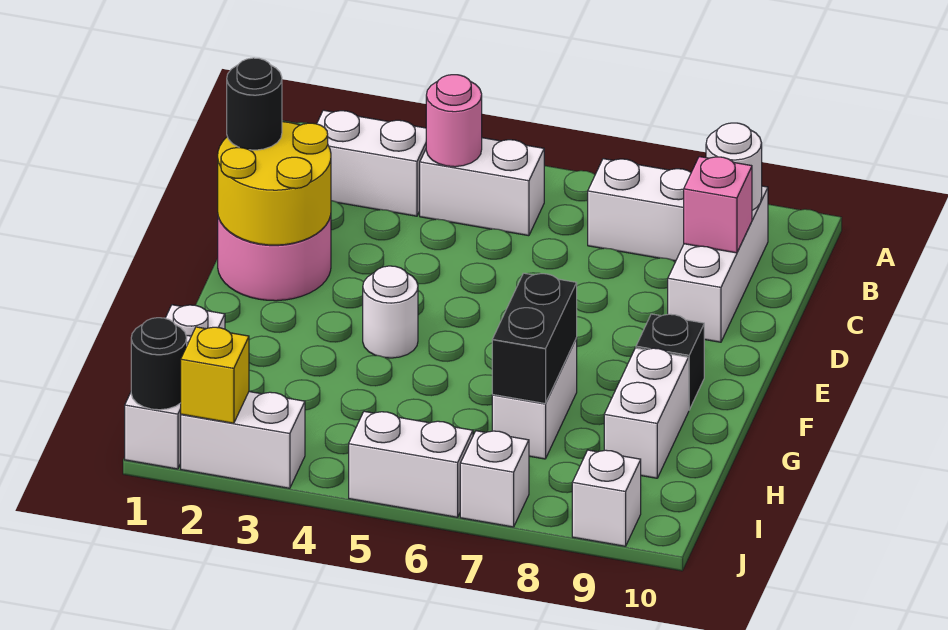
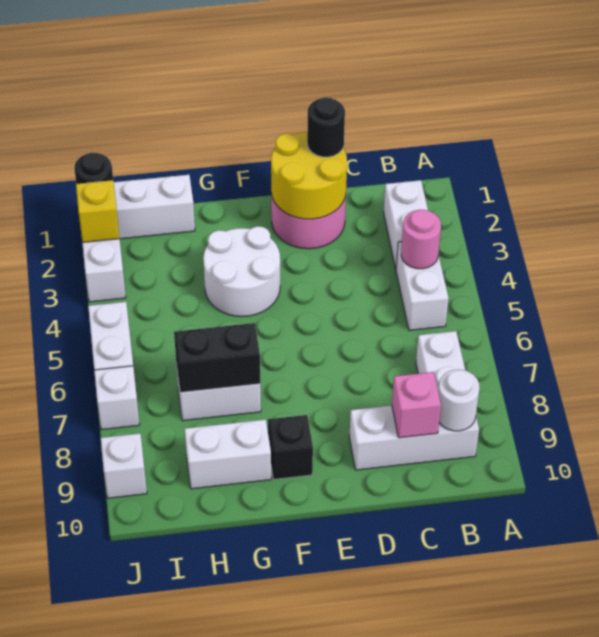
white round brick F4 level 1 -> white round brick F3:G4 level 1

